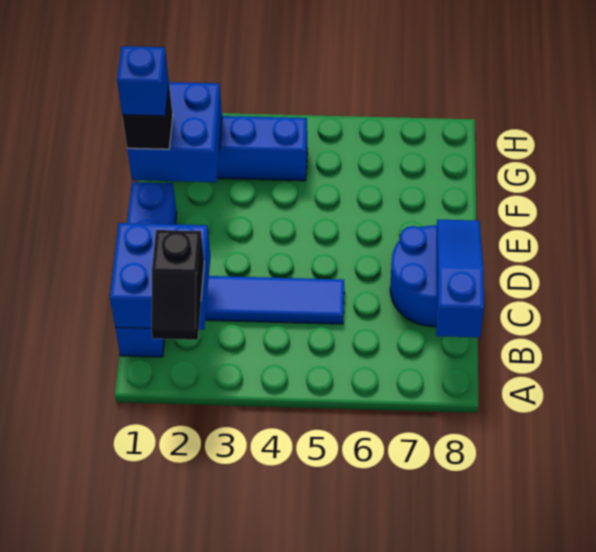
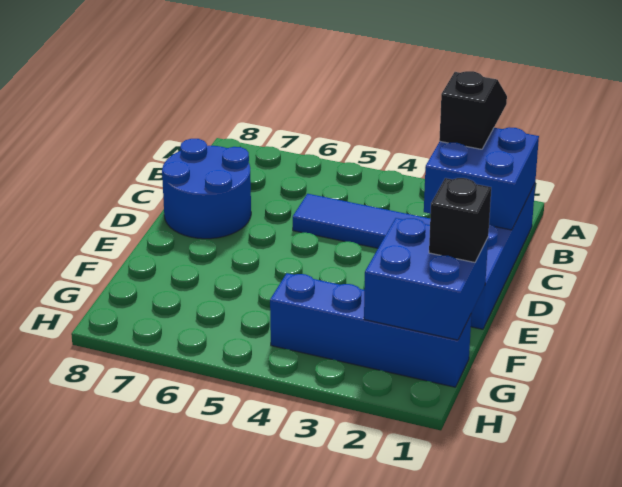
blue slope B8:D8 level 2 top B -> none
blue brick F1 level 4 -> none

